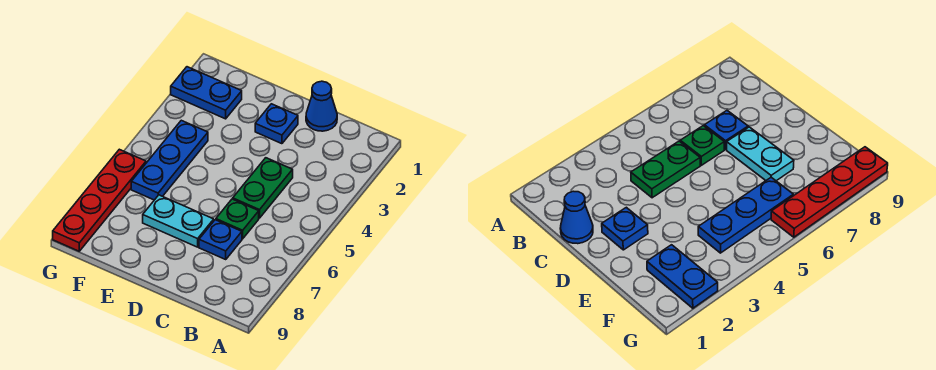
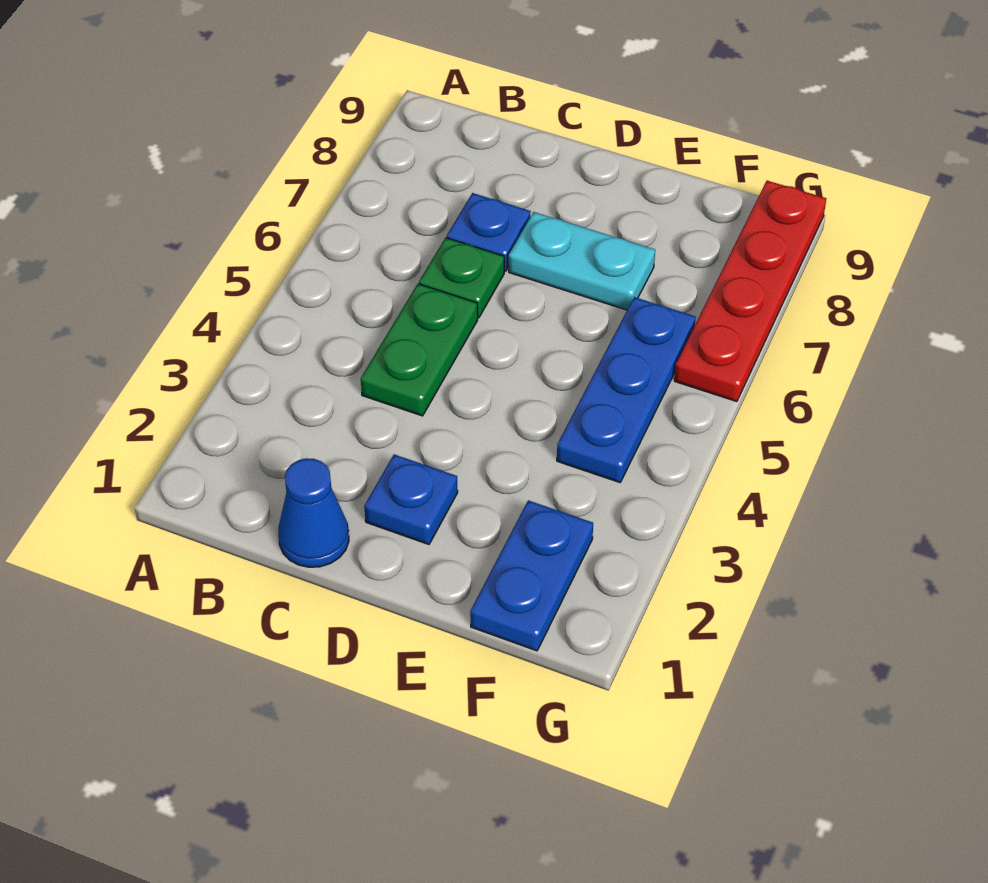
blue plate F2:G2 level 1 -> blue plate F1:F2 level 1

